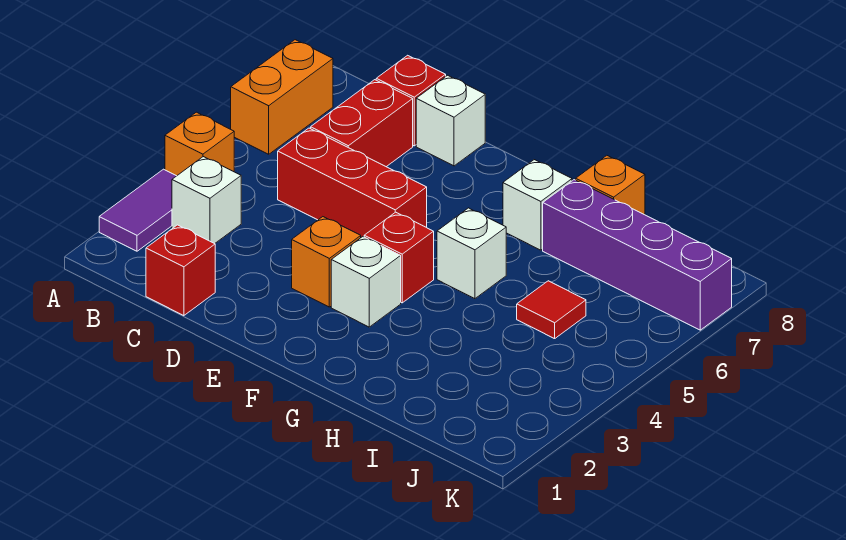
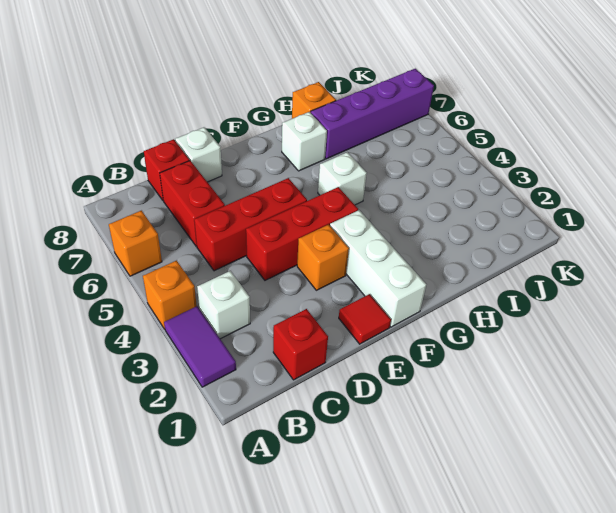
orange brick A6:A7 level 1 -> orange brick A6 level 1
white brick F3 level 1 -> white brick F1:F3 level 1
red brick F4 level 1 -> red brick D4:F4 level 1
red tile I5 level 1 -> red tile E1 level 1

